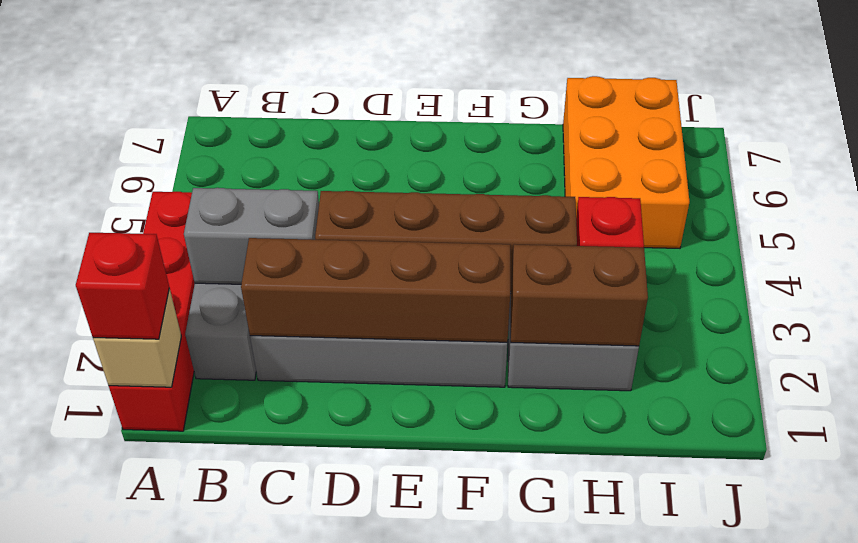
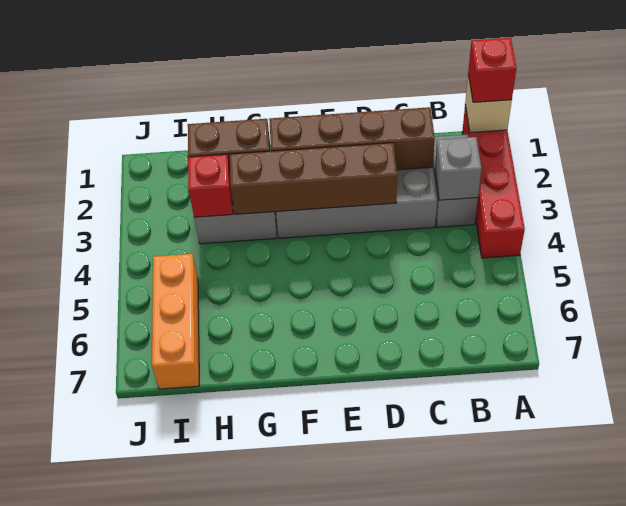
grey brick B3:C3 level 2 -> grey brick B3 level 2
orange brick H5:I7 level 1 -> orange brick I5:I7 level 1

